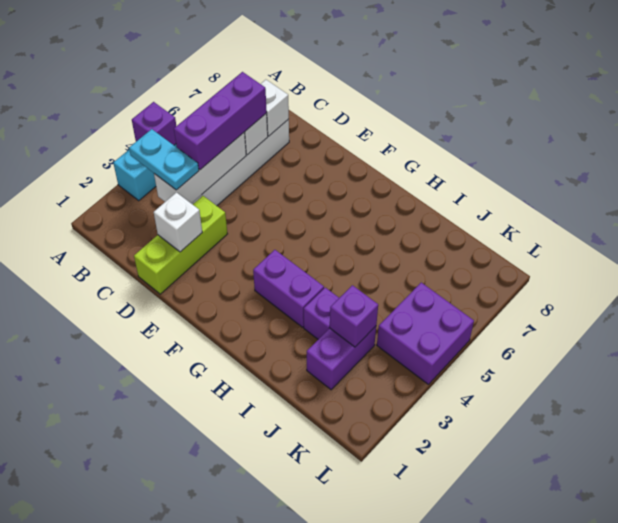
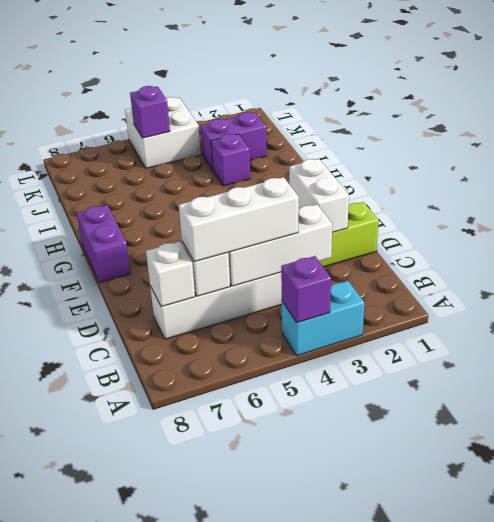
cyan plate B3:C3 level 3 -> none
purple brick C4:C6 level 3 -> white brick C4:C6 level 3
white brick D2 level 2 -> white brick D2:E2 level 2
purple brick G3:H3 level 1 -> purple brick F8:G8 level 1
purple brick J3 level 2 -> purple brick K5 level 2
purple brick K4:L5 level 1 -> white brick K4:L5 level 1

